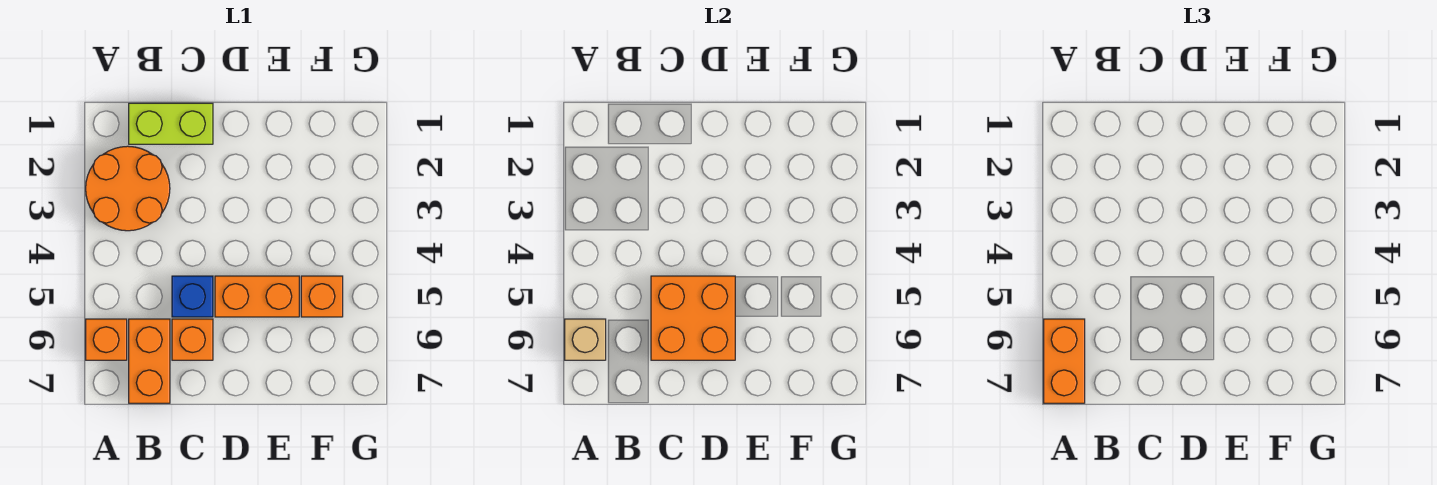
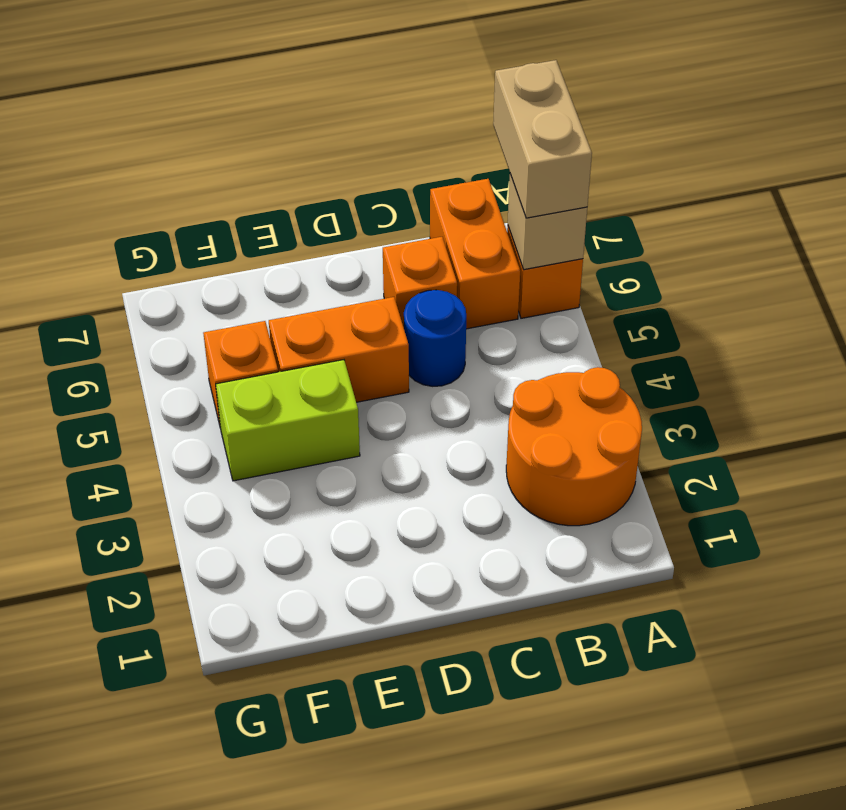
orange brick A6:A7 level 3 -> tan brick A6:A7 level 3
lime brick B1:C1 level 1 -> lime brick E4:F4 level 1
blue brick C5 level 1 -> blue round brick C5 level 1
orange brick C5:D6 level 2 -> none

